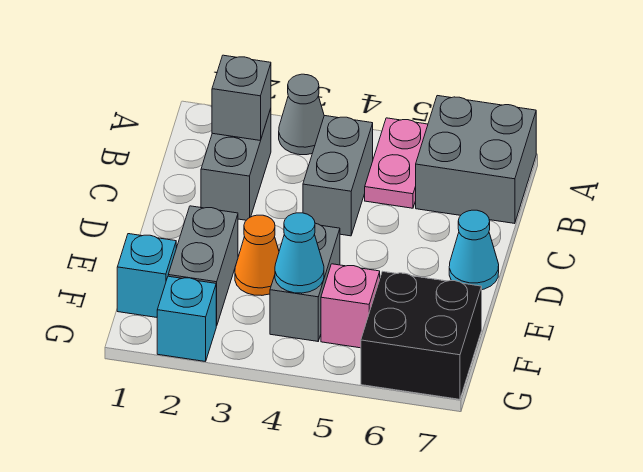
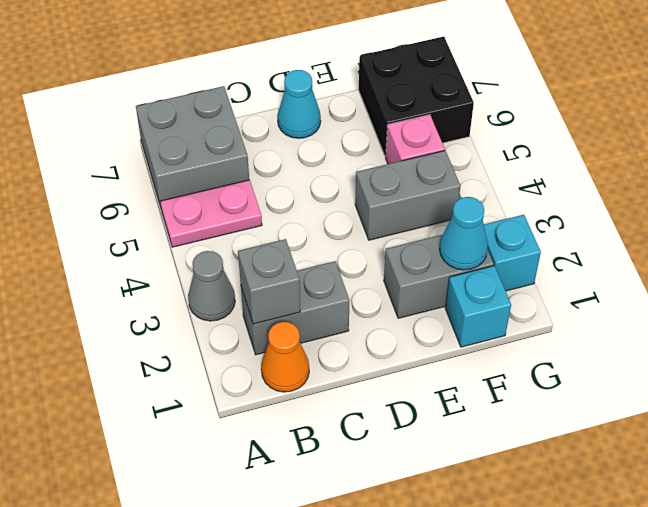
grey brick B4:C4 level 1 -> none
orange cone E3 level 1 -> orange cone B1 level 1
cyan cone F4 level 2 -> cyan cone F2 level 2

